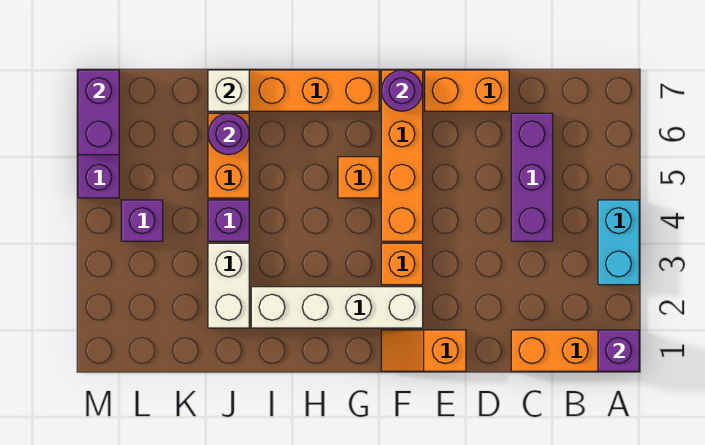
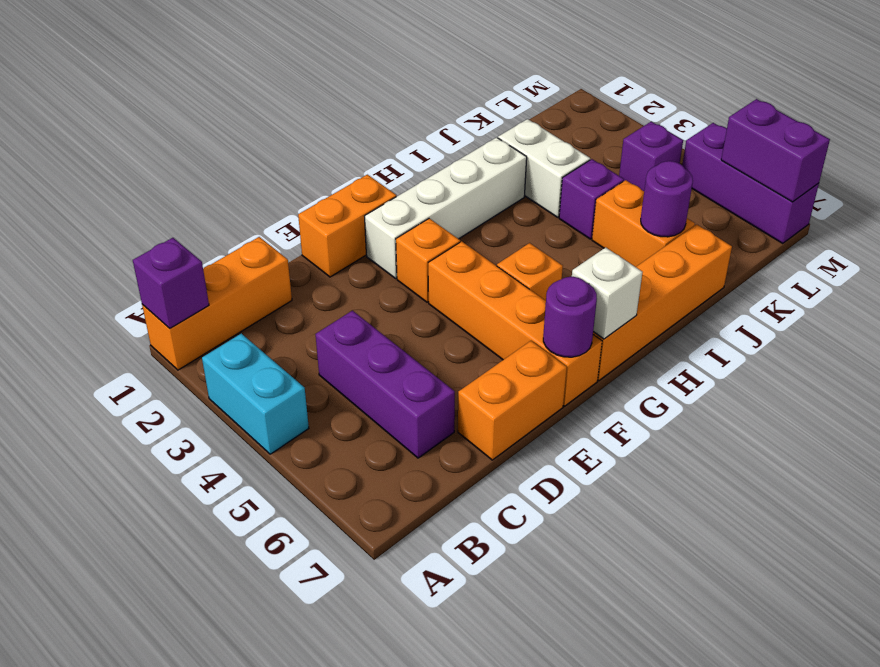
orange slope E1:F1 level 1 top E -> orange brick E1:F1 level 1
white brick J7 level 2 -> white brick G7 level 2

